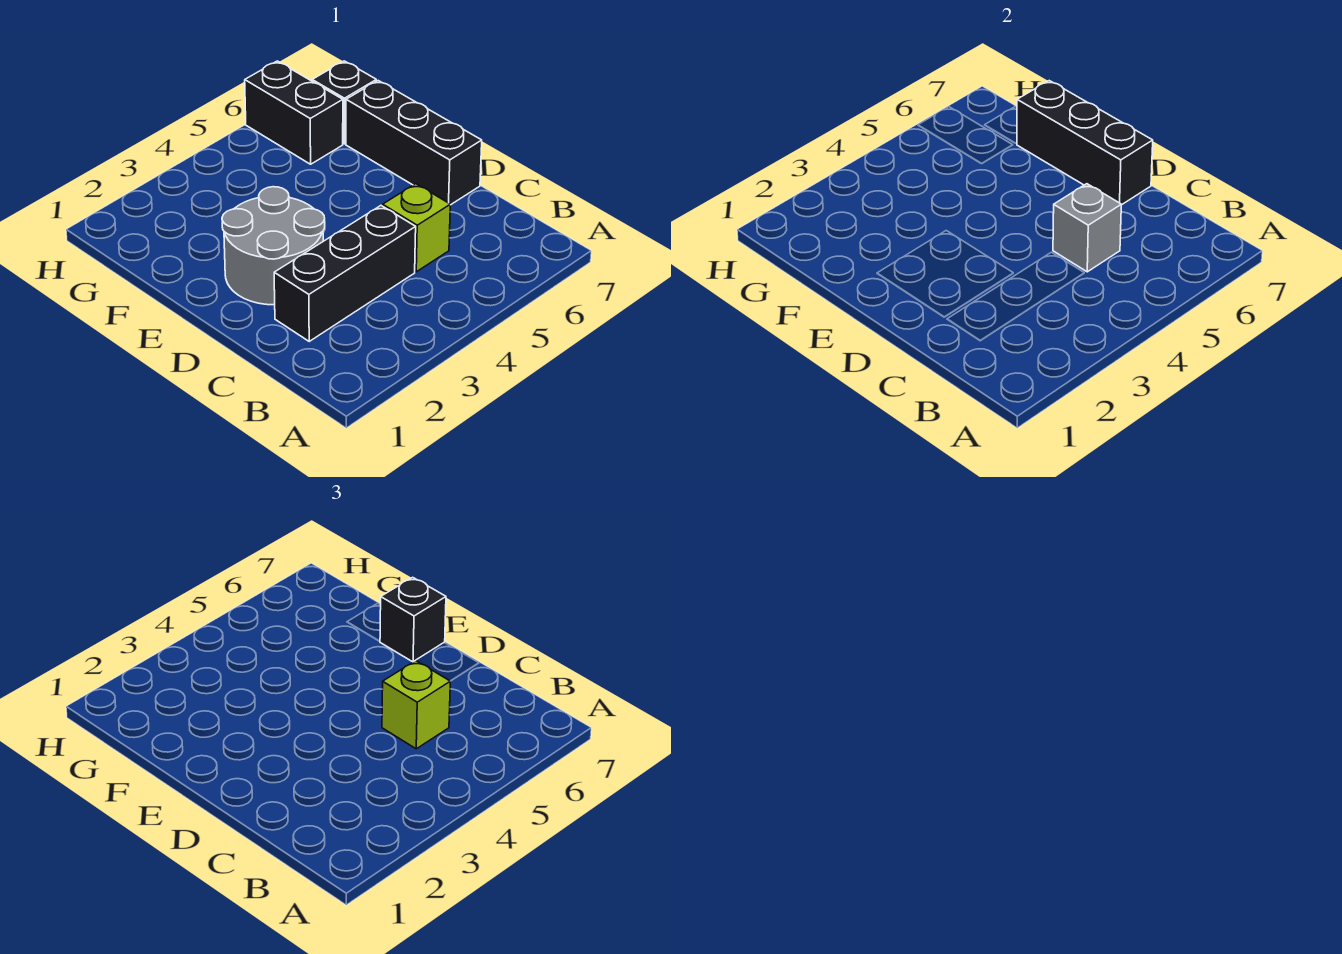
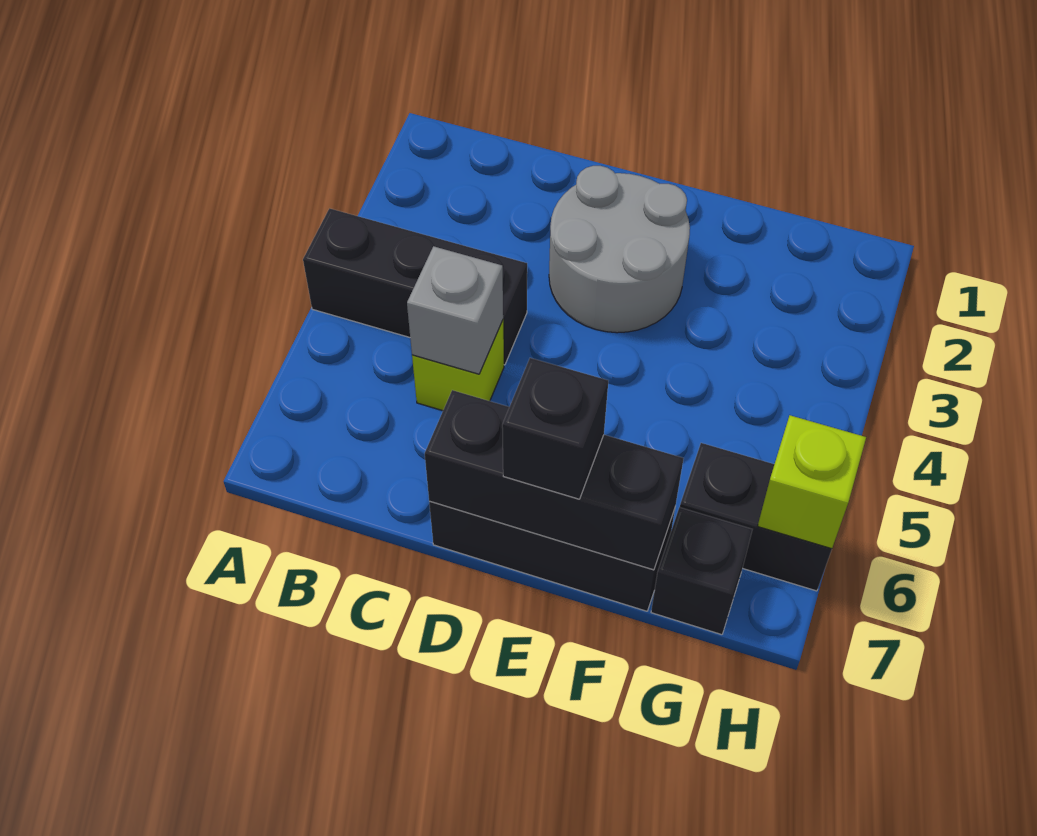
black brick C2:C4 level 1 -> black brick A4:C4 level 1
lime brick C5 level 3 -> lime brick H6 level 2

